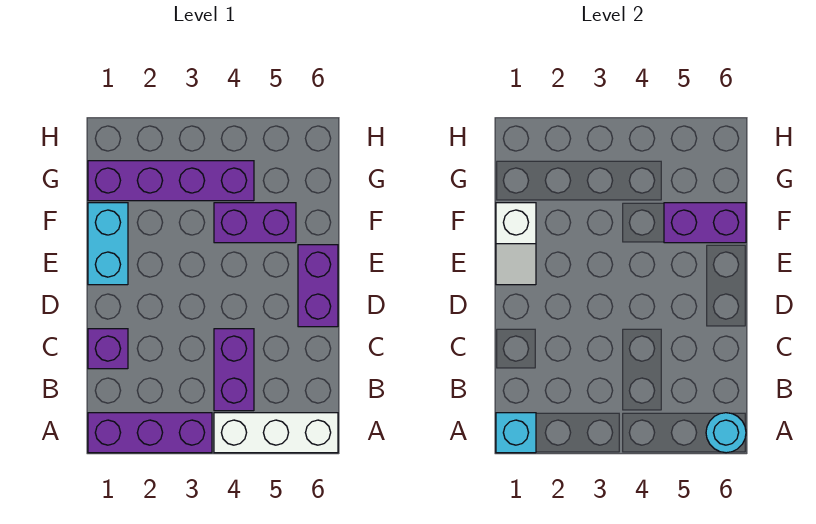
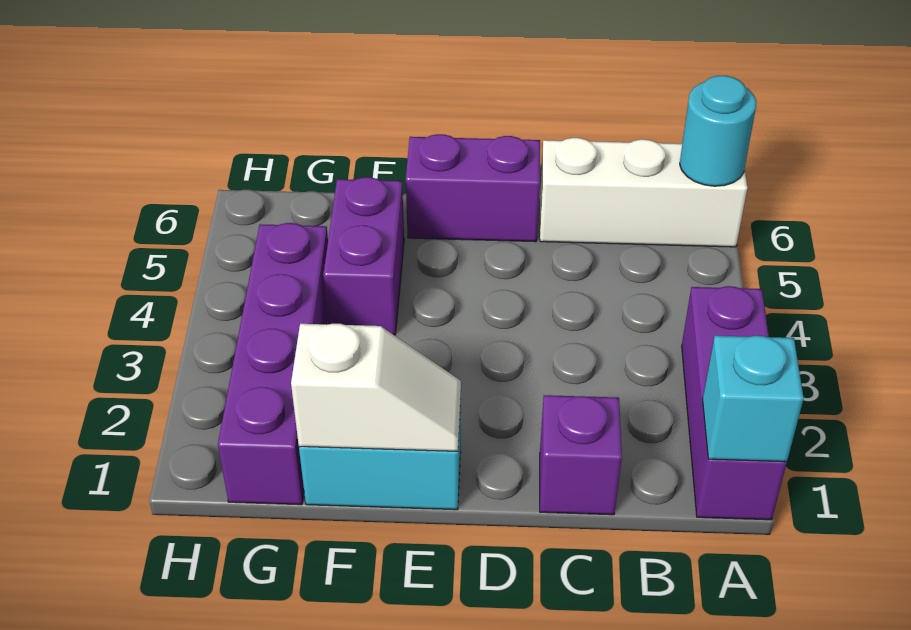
white brick A4:A6 level 1 -> white brick A6:C6 level 1
purple brick B4:C4 level 1 -> none
purple brick F5:F6 level 2 -> none

